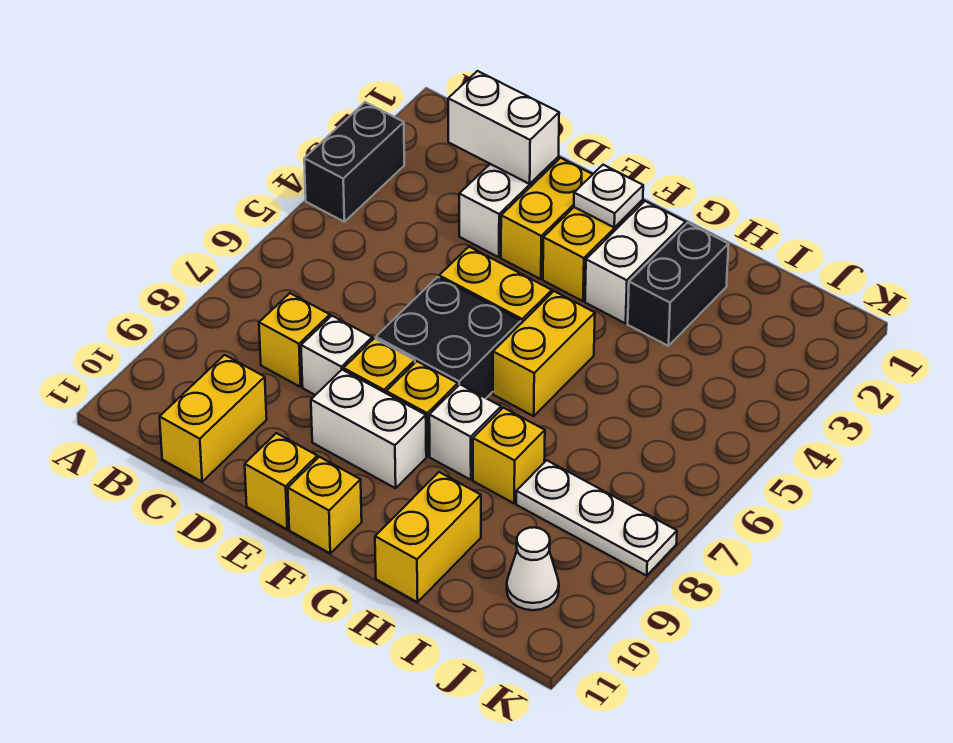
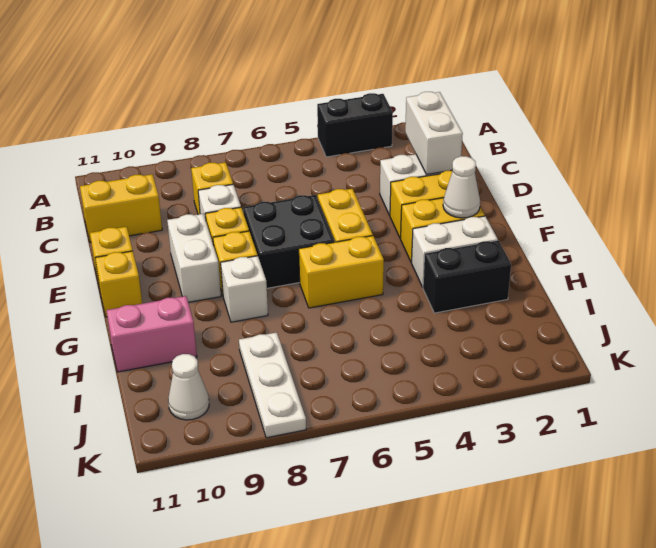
white plate F2 level 2 -> white cone F2 level 2
yellow brick H8 level 1 -> none
yellow brick H10:H11 level 1 -> pink brick H10:H11 level 1

